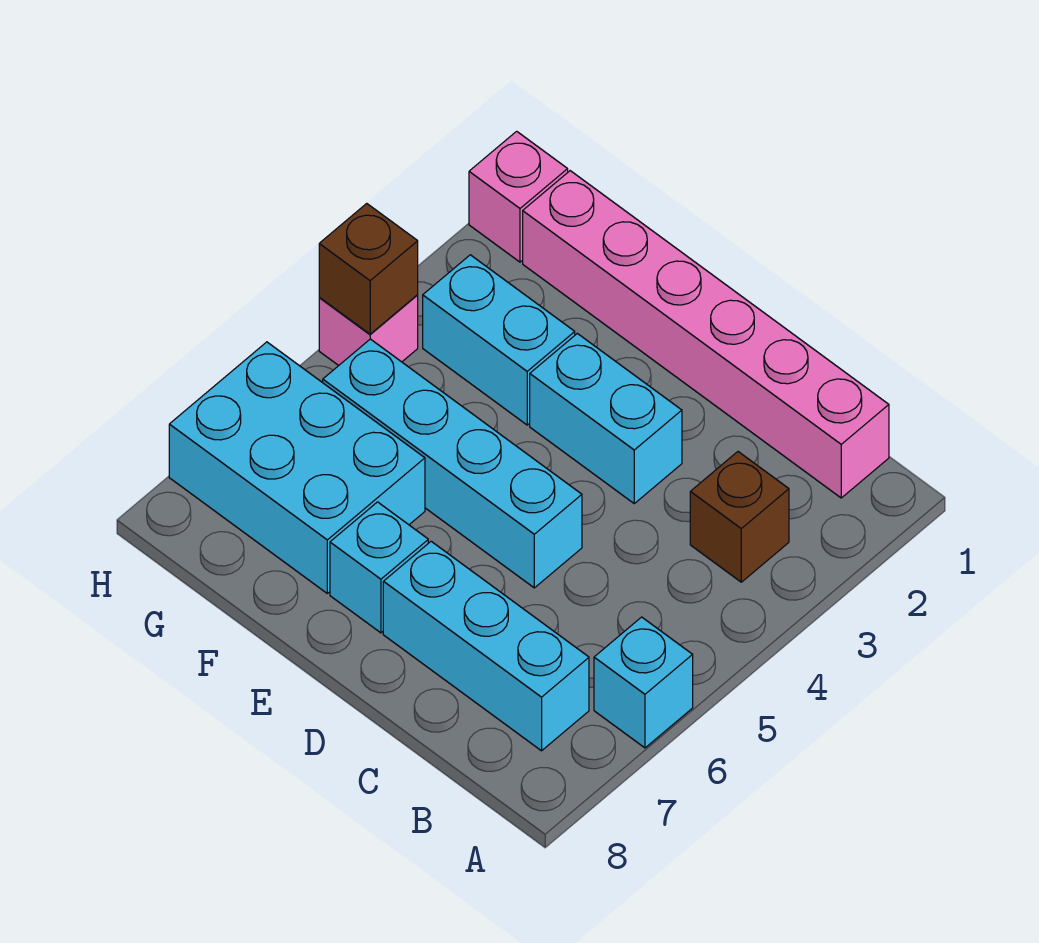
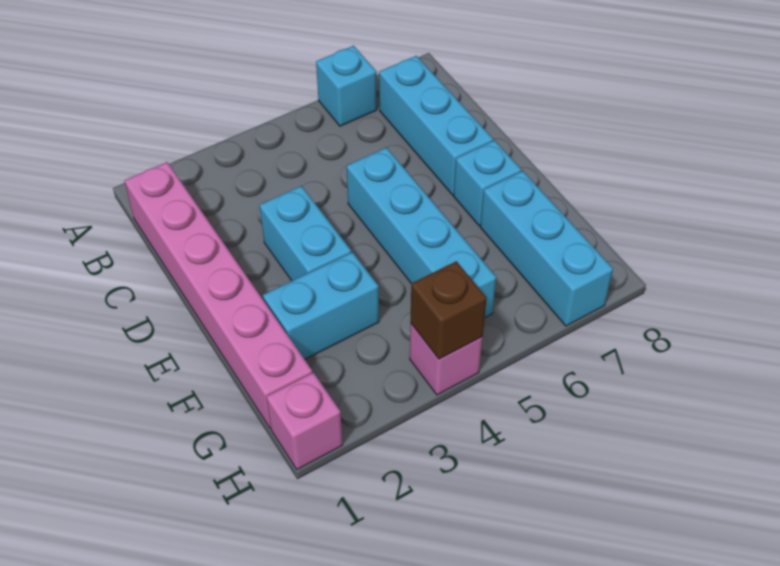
brown brick B3 level 1 -> none
cyan brick F3:G3 level 1 -> cyan brick F2:F3 level 1
cyan brick F6:H7 level 1 -> cyan brick F7:H7 level 1

